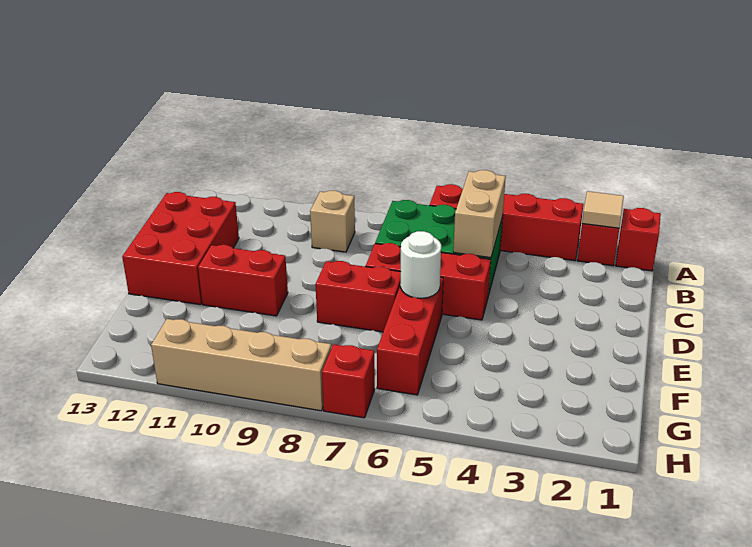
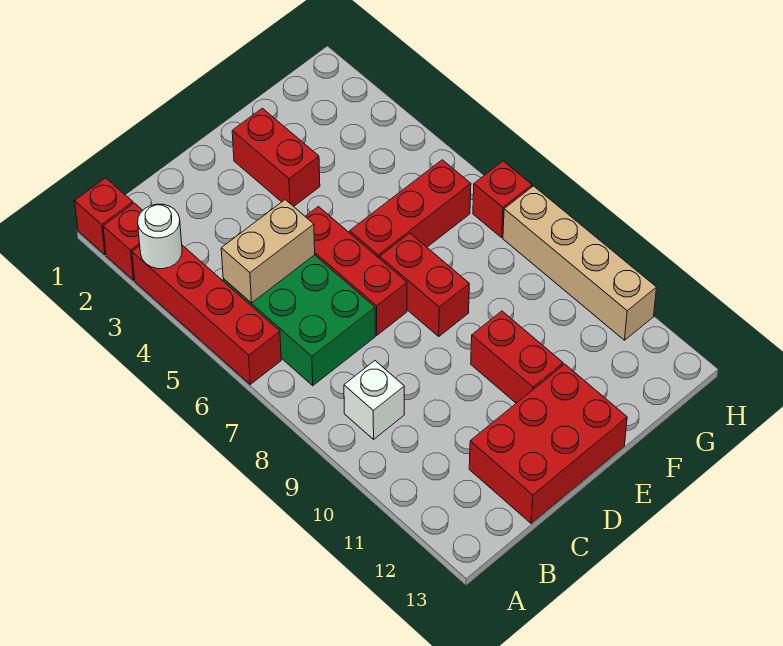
tan tile A2 level 2 -> none
tan brick B9 level 1 -> white brick B9 level 1
none -> red brick E2:E3 level 1
white round brick E6 level 2 -> white round brick A3 level 2

